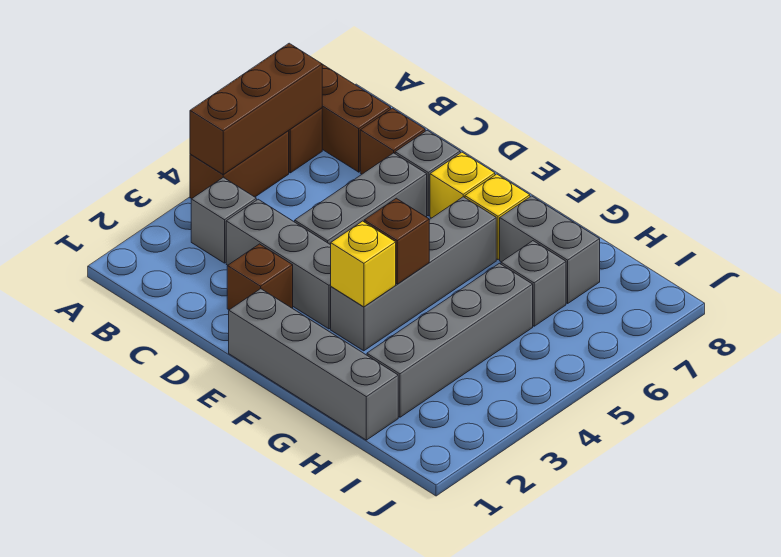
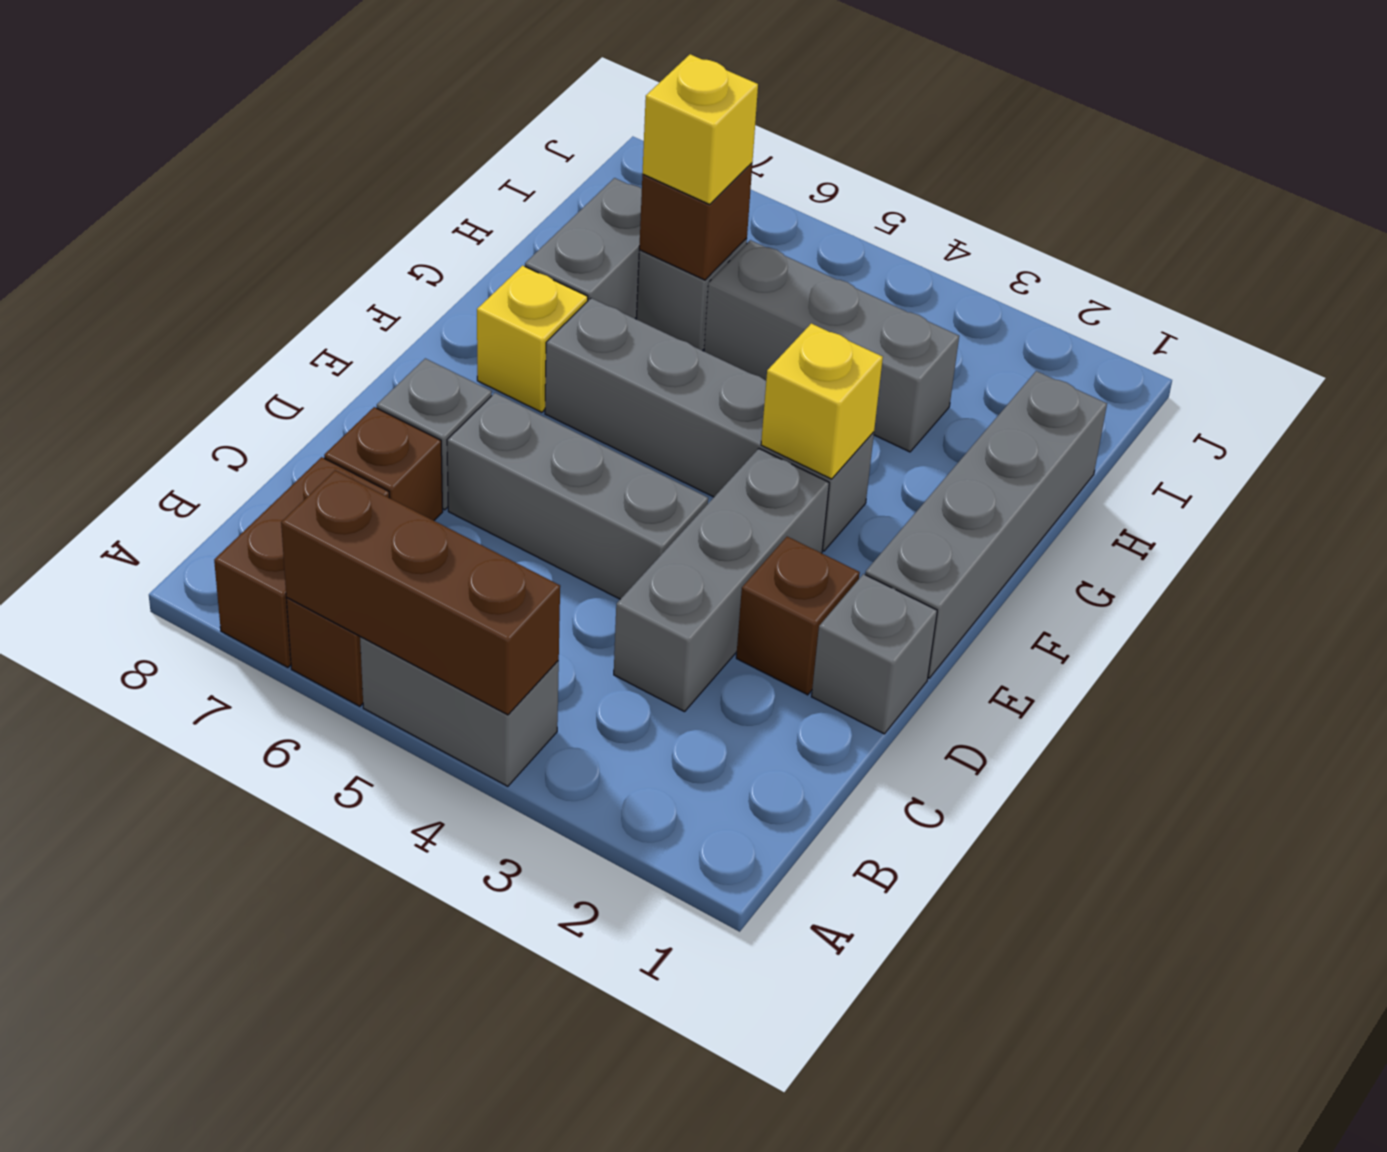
brown brick A4:A5 level 1 -> grey brick A4:A5 level 1
grey brick B3 level 1 -> grey brick D1 level 1
yellow brick E7 level 1 -> yellow brick H6 level 3
brown brick F4 level 2 -> brown brick H6 level 2
grey brick H2:H5 level 1 -> grey brick H3:H5 level 1

